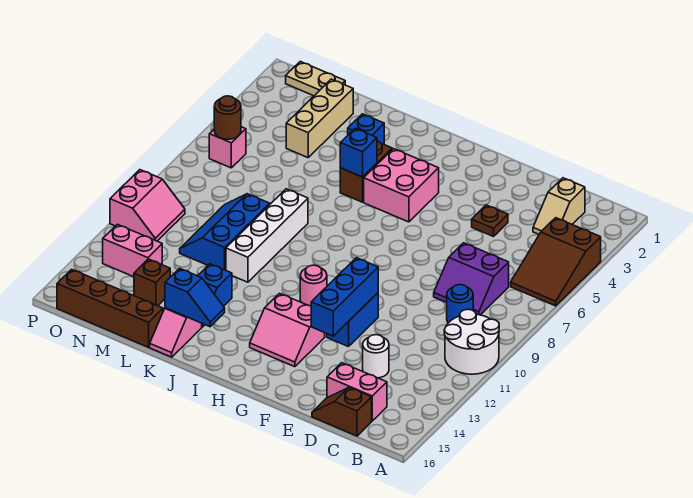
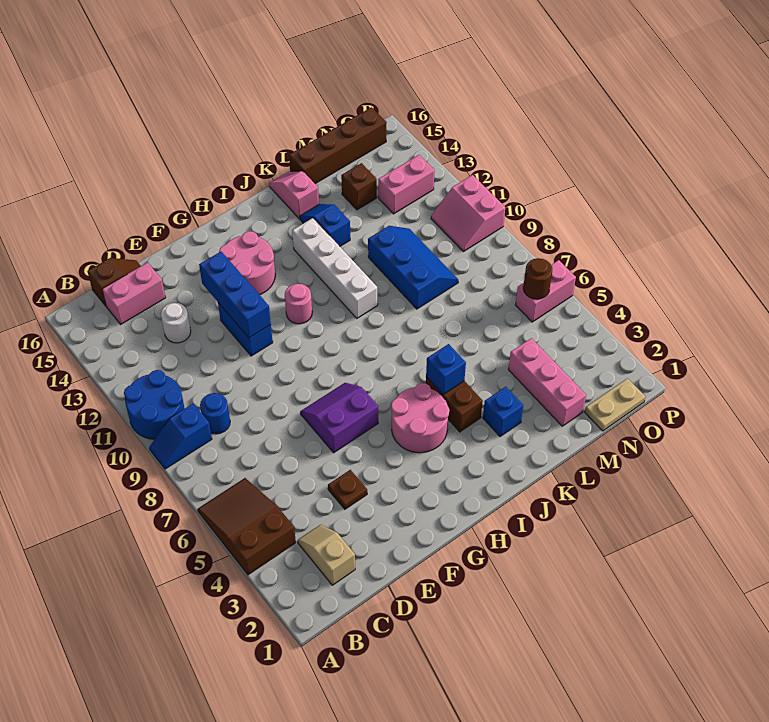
white round brick A10:B11 level 1 -> blue round brick A10:B11 level 1
purple slope C7:D8 level 1 top 7 -> purple slope F6:G7 level 1 top 6
pink slope G13:H14 level 1 top 13 -> pink round brick G13:H14 level 1
pink brick H4:I5 level 1 -> pink round brick H4:I5 level 1
blue slope J15:K15 level 2 top K -> blue slope A9:B9 level 1 top B
white brick K8:K11 level 1 -> white brick J10:J13 level 1
tan brick M2:M4 level 1 -> pink brick M2:M4 level 1
pink brick O6 level 1 -> pink brick O6:P6 level 1

